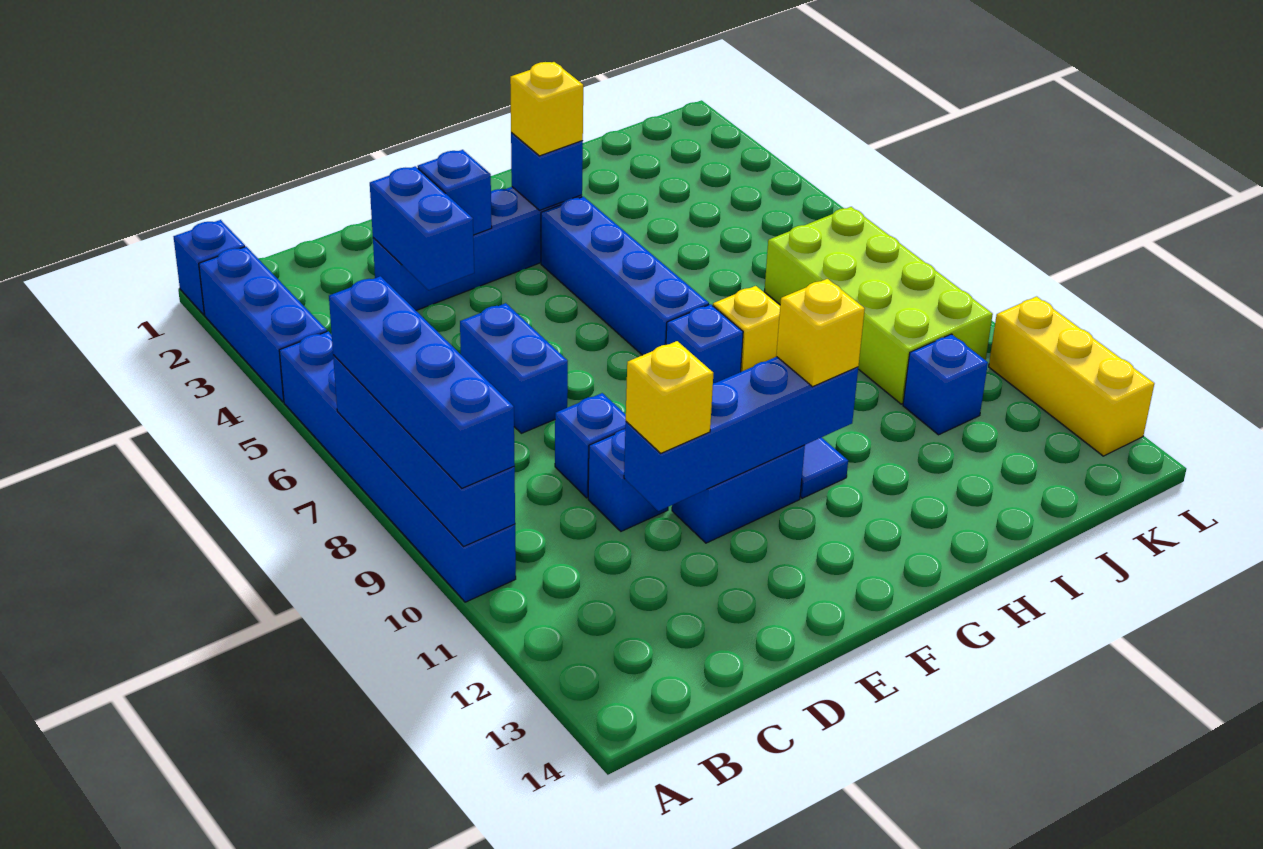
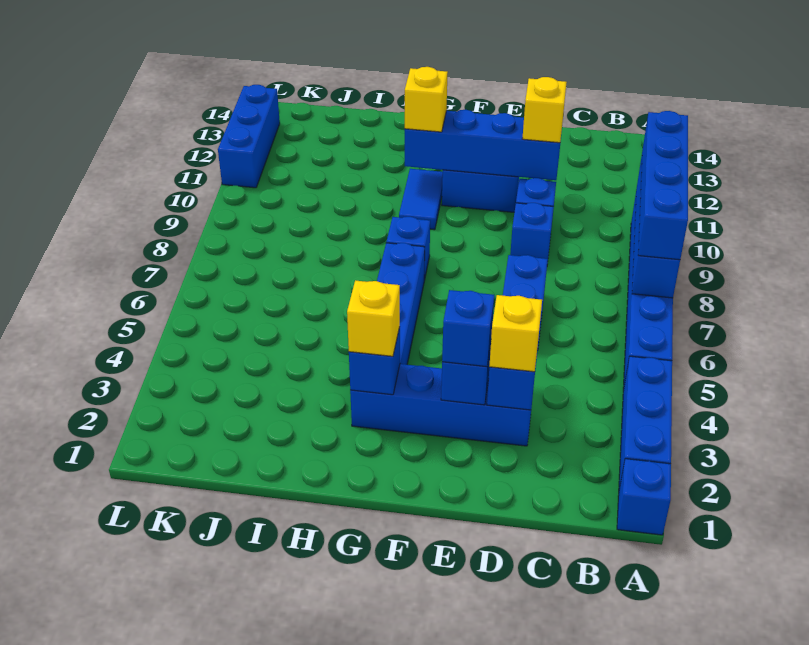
yellow brick H8 level 1 -> yellow brick D3 level 3
lime brick J7:K10 level 1 -> none
blue brick J11 level 1 -> blue brick E3 level 3
yellow brick L11:L13 level 1 -> blue brick L11:L13 level 1

